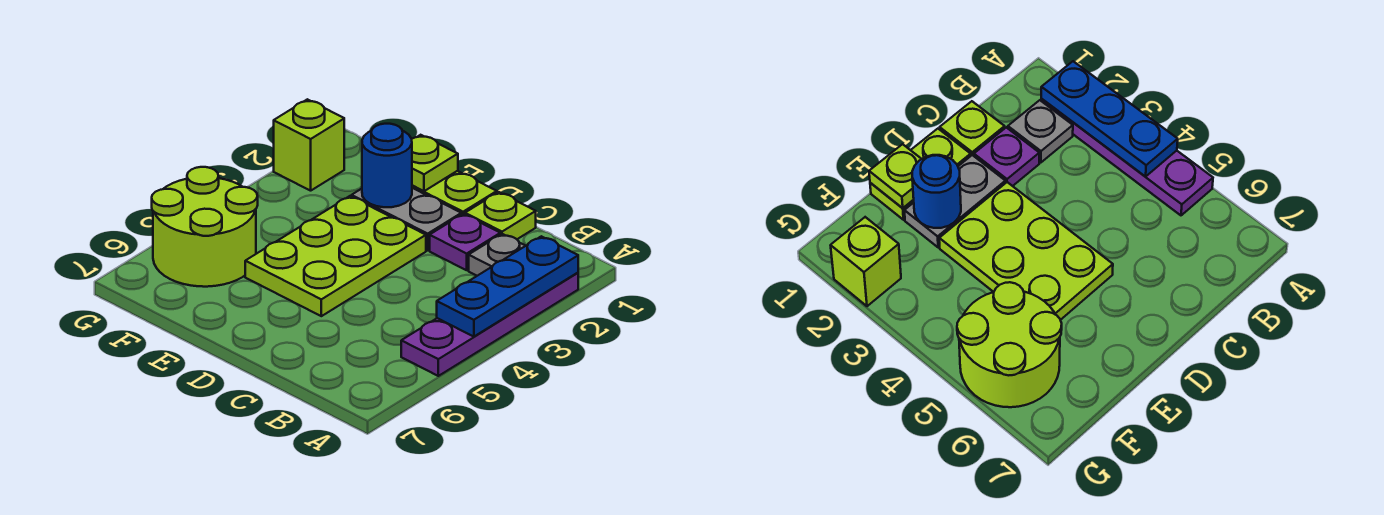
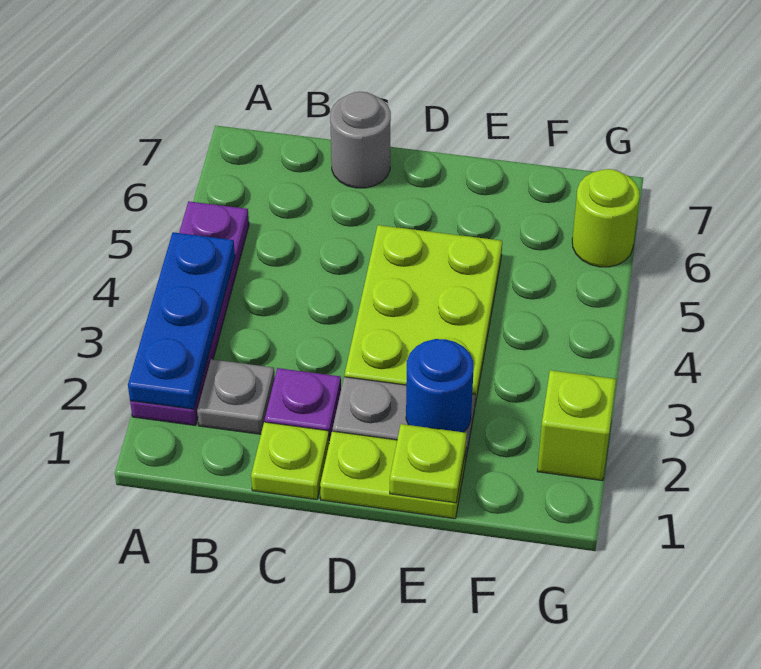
none -> grey round brick C7 level 1
lime round brick F5:G6 level 1 -> lime round brick G6 level 1

